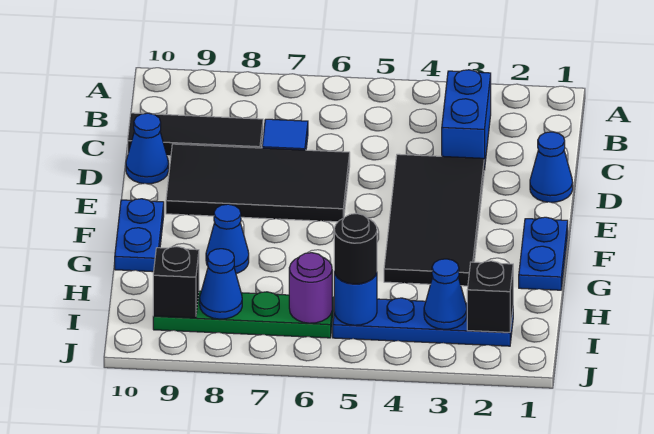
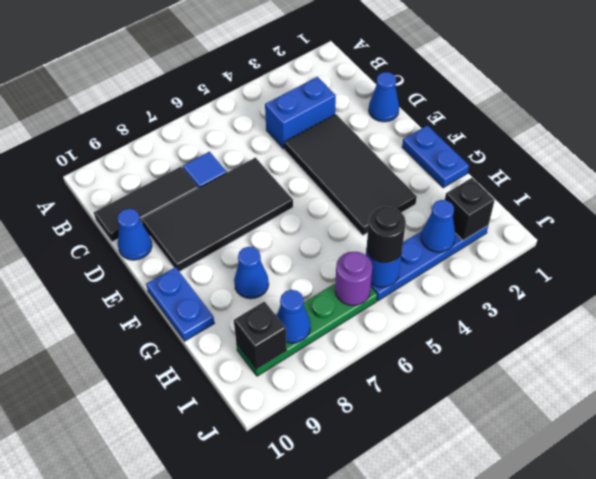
blue brick B3:C3 level 1 -> blue brick C3:C4 level 1

